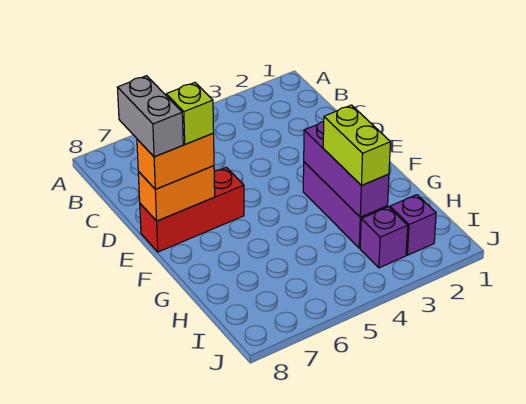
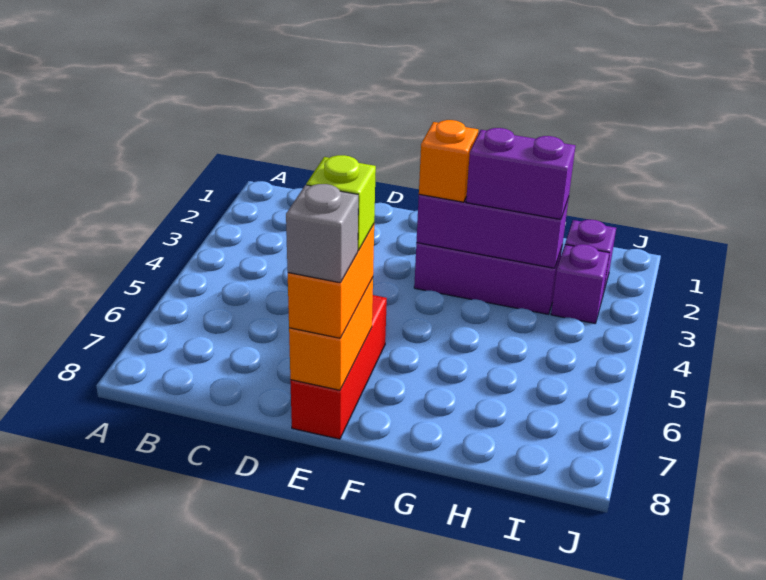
grey brick D8:E8 level 4 -> grey brick E8 level 4
none -> orange brick F3 level 3
lime brick G3:H3 level 3 -> purple brick G3:H3 level 3

